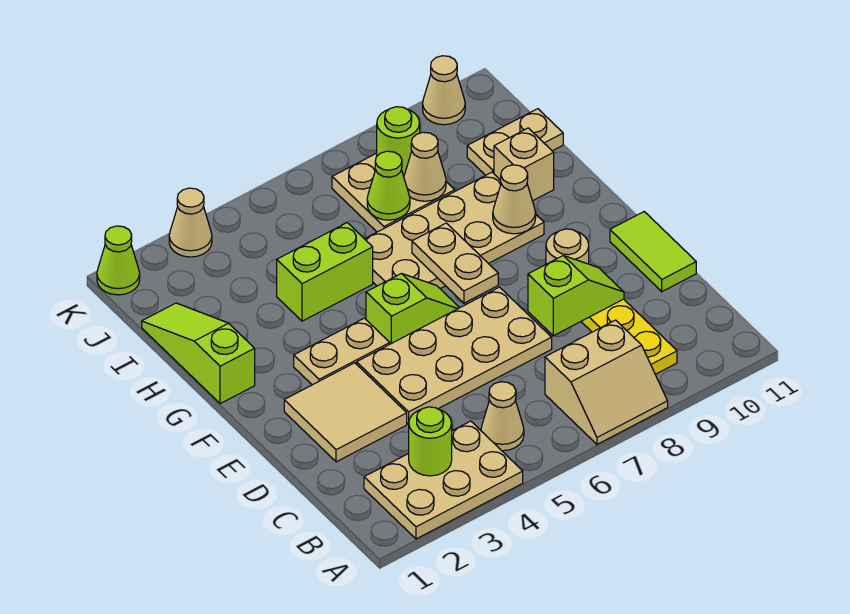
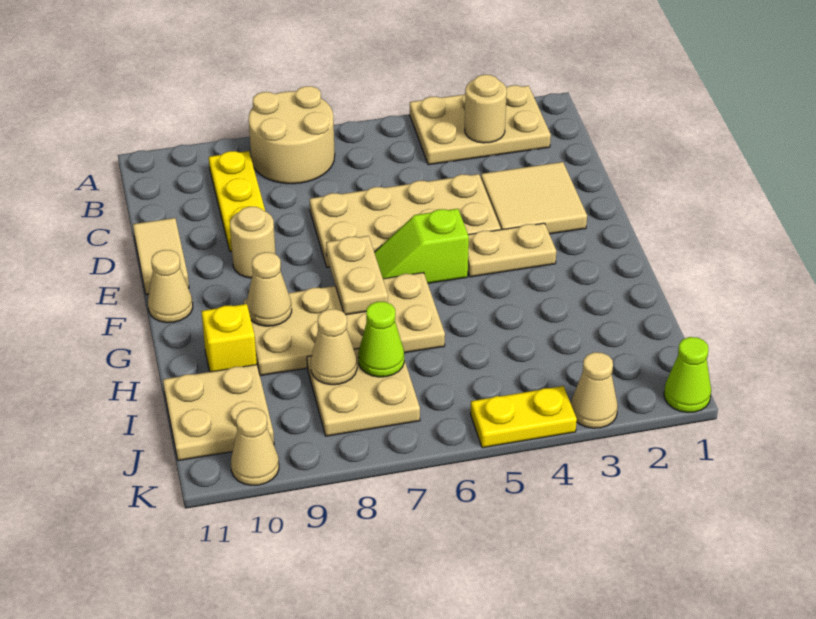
tan slope A7:B8 level 1 top B -> tan round brick A7:B8 level 1
lime round brick B3 level 2 -> tan round brick B3 level 2
tan cone B5 level 1 -> tan cone F11 level 1
lime slope D8:D9 level 2 top 8 -> none
lime tile D11:E11 level 1 -> tan tile D11:E11 level 1
lime slope G1:I1 level 1 top G -> none
lime brick H4:H5 level 1 -> none
tan brick H10 level 1 -> yellow brick H10 level 1
tan plate I10:I11 level 1 -> tan plate I10:J11 level 1
lime round brick J8 level 2 -> none
none -> yellow plate K4:K5 level 1

